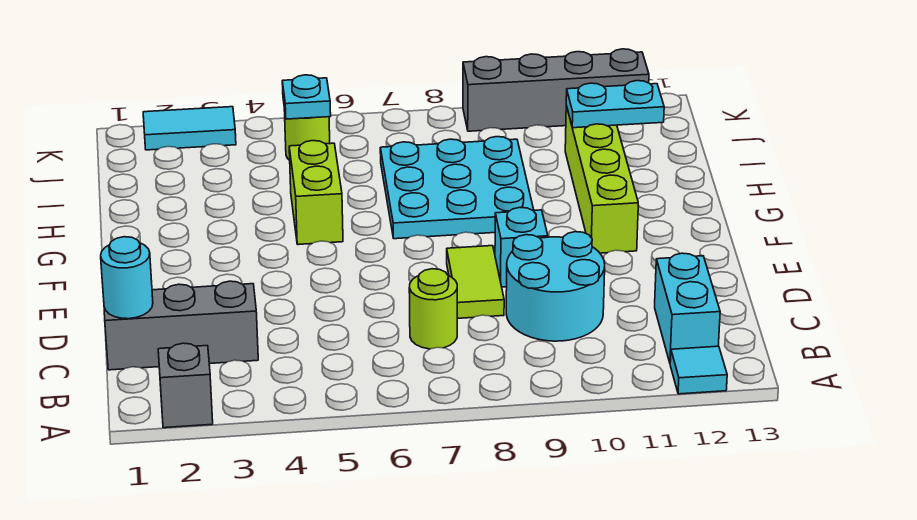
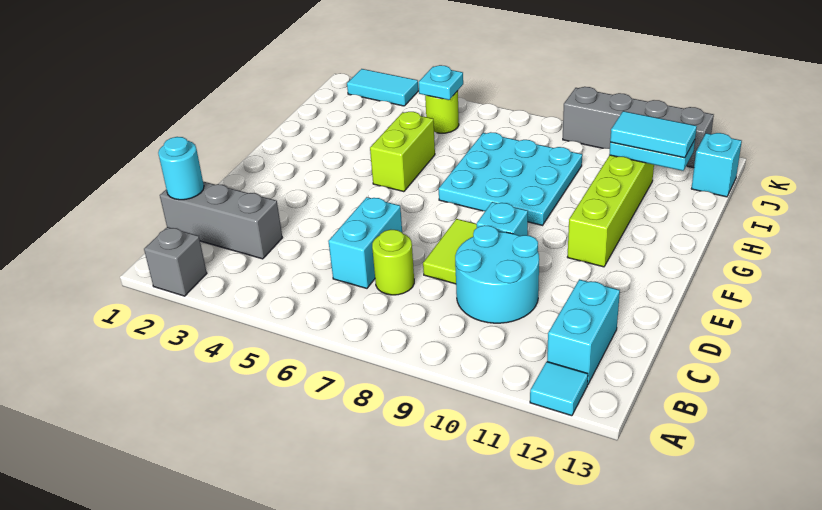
none -> cyan brick C6:D6 level 1
none -> cyan tile I11:I12 level 3
none -> cyan brick J13 level 1

